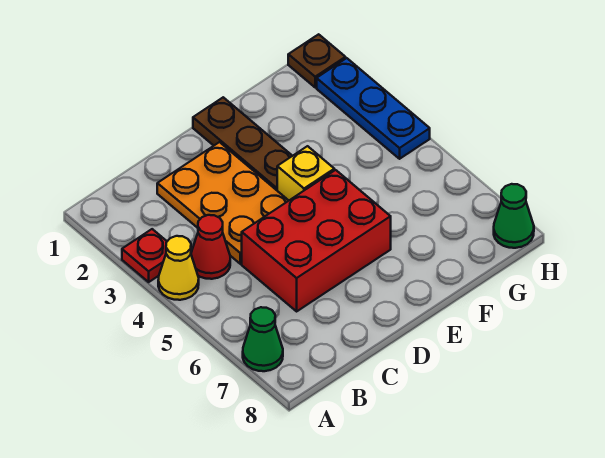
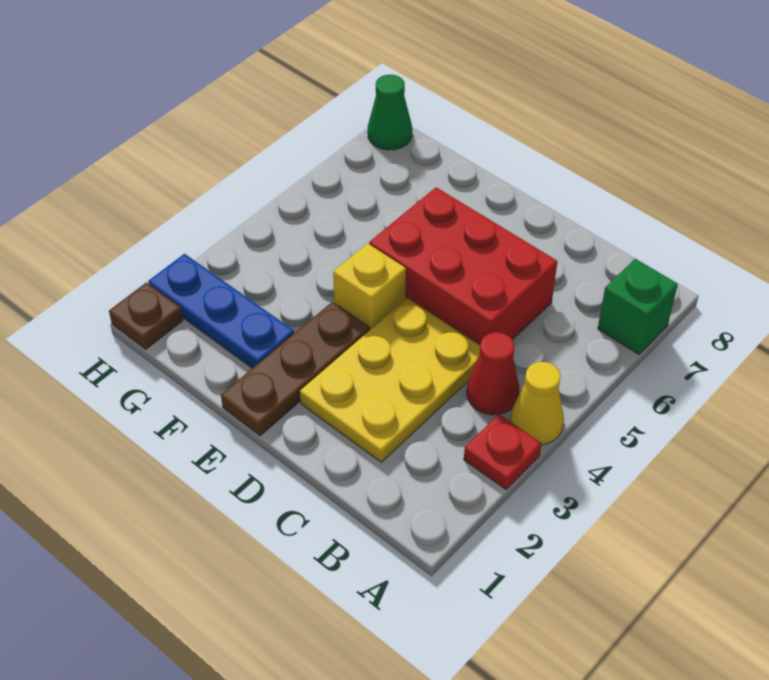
green cone A7 level 1 -> green brick A7 level 1
orange plate C2:D4 level 1 -> yellow plate C2:D4 level 1
blue plate H2:H4 level 1 -> blue plate F2:H2 level 1

